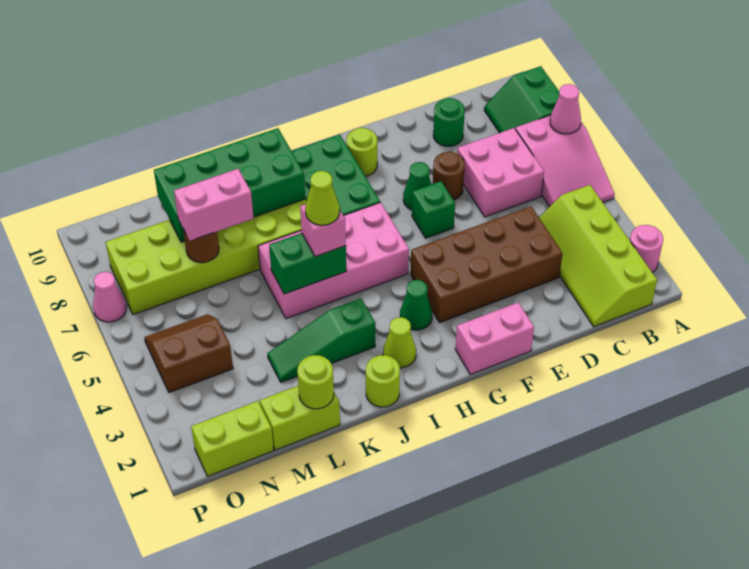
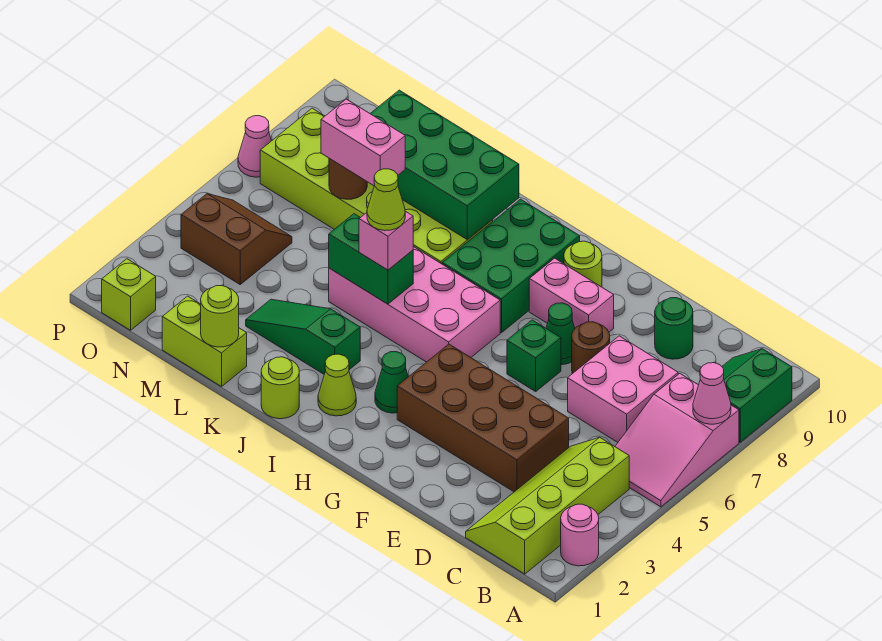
pink brick F1:G1 level 1 -> pink brick F8:G8 level 1
lime brick N1:O1 level 1 -> lime brick O1 level 1

